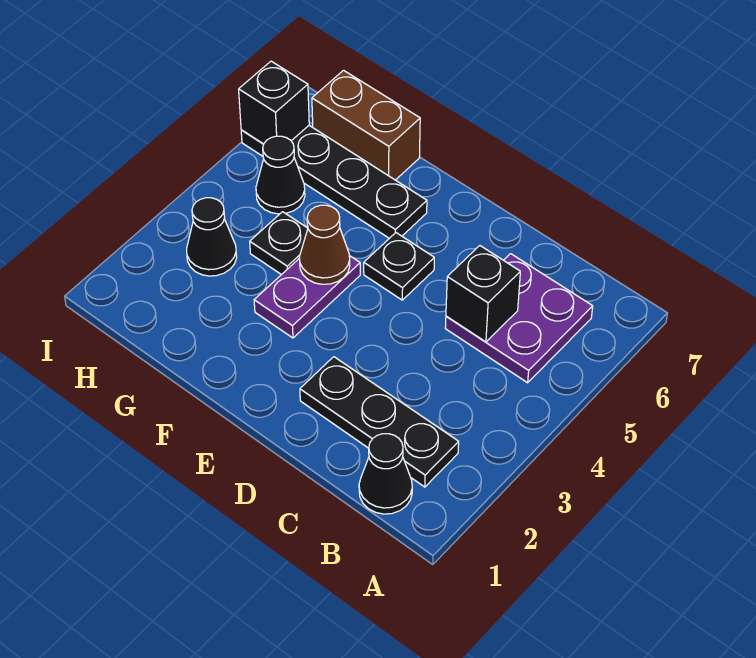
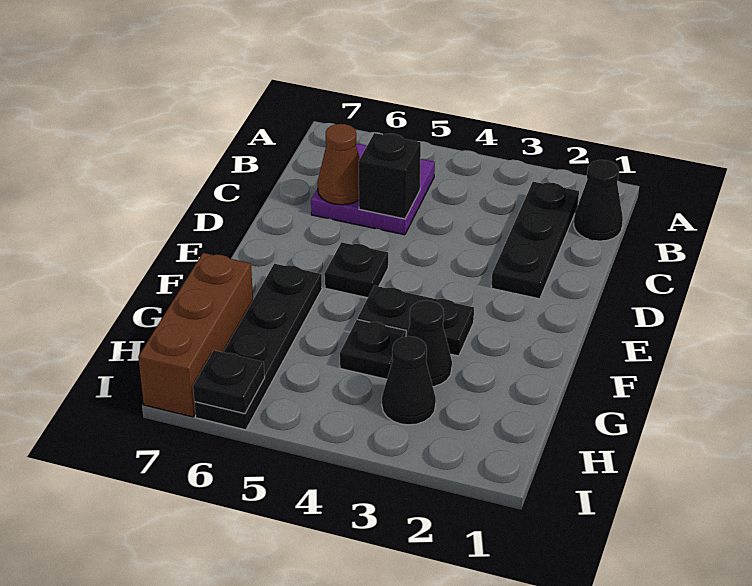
purple plate F3:F4 level 1 -> black plate F3:F4 level 1
brown cone F4 level 2 -> brown cone C6 level 2
brown brick G7:H7 level 1 -> brown brick G7:I7 level 1
black cone H5 level 1 -> black cone G3 level 1
black brick I6 level 2 -> black plate I6 level 2

